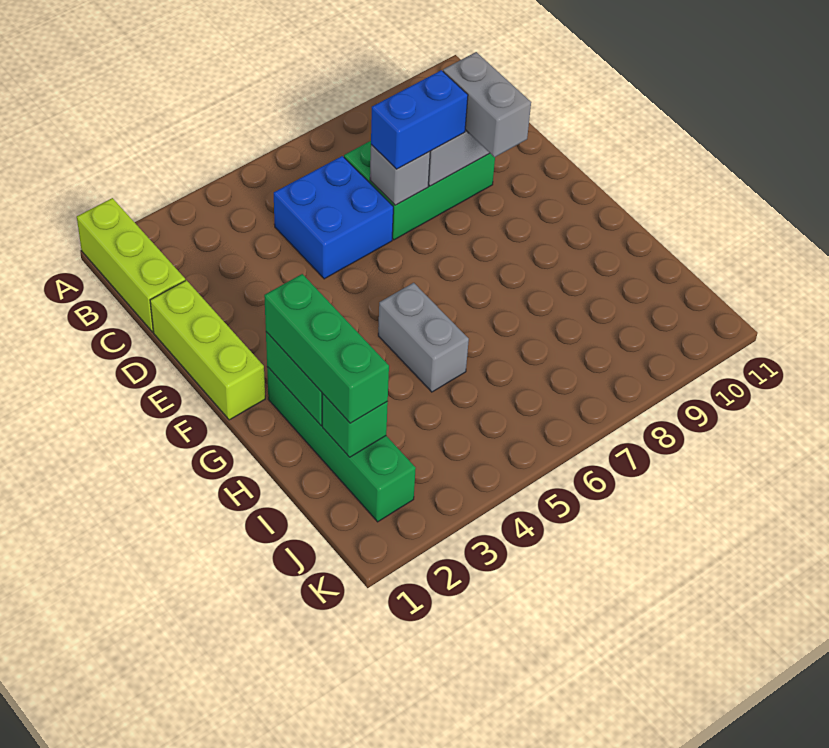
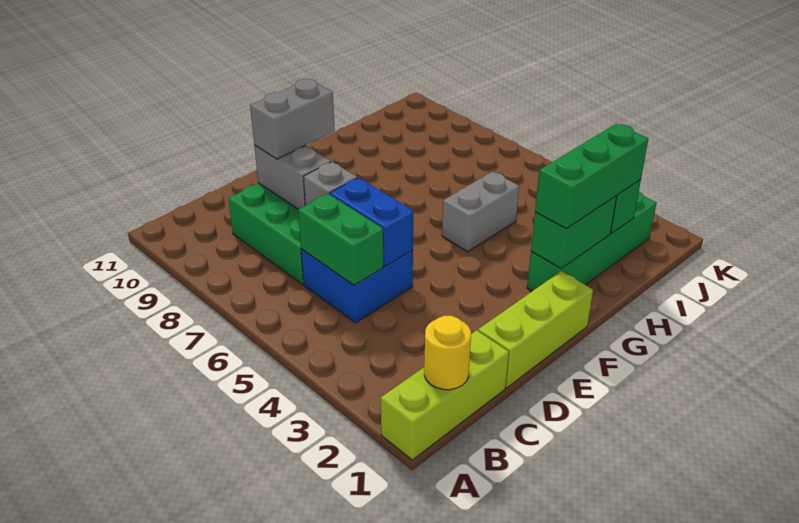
none -> yellow round brick B1 level 2
none -> green brick C5:C6 level 2
blue brick D7:D8 level 3 -> blue brick D5:D6 level 2

